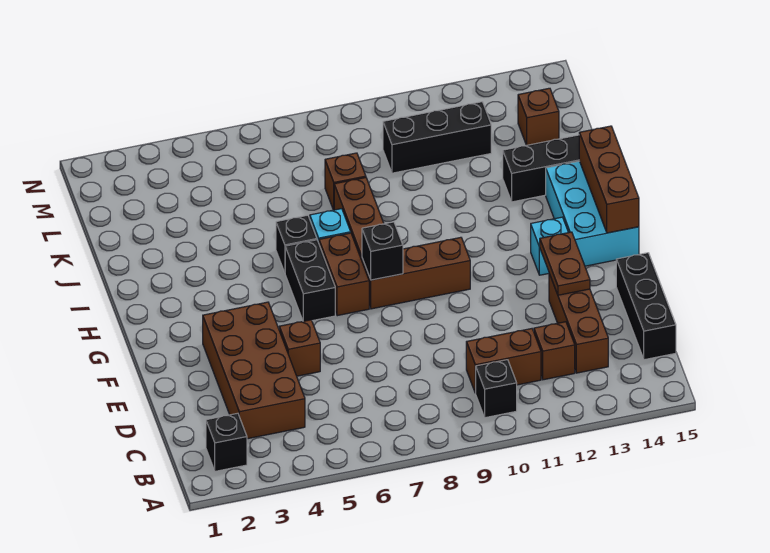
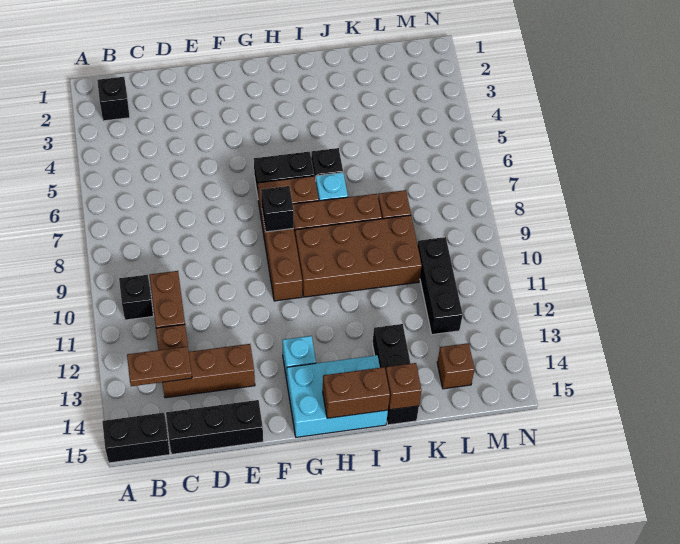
none -> black brick A15:B15 level 1
brown brick C3:F4 level 1 -> brown brick H9:K10 level 1
brown brick E5 level 1 -> brown brick J15 level 2
brown plate E13:F13 level 2 -> brown plate B13:C13 level 2
brown brick G15:I15 level 2 -> brown brick H15:I15 level 2

